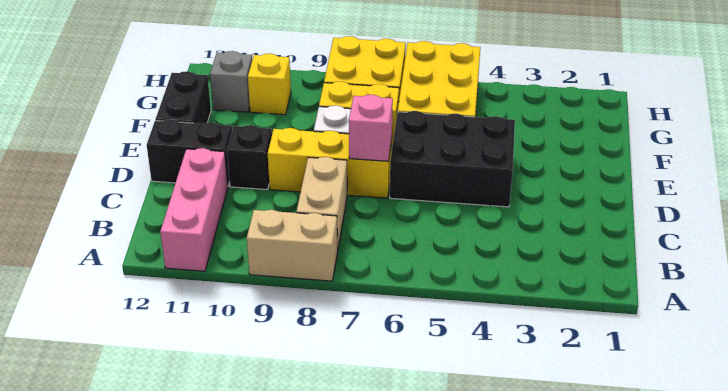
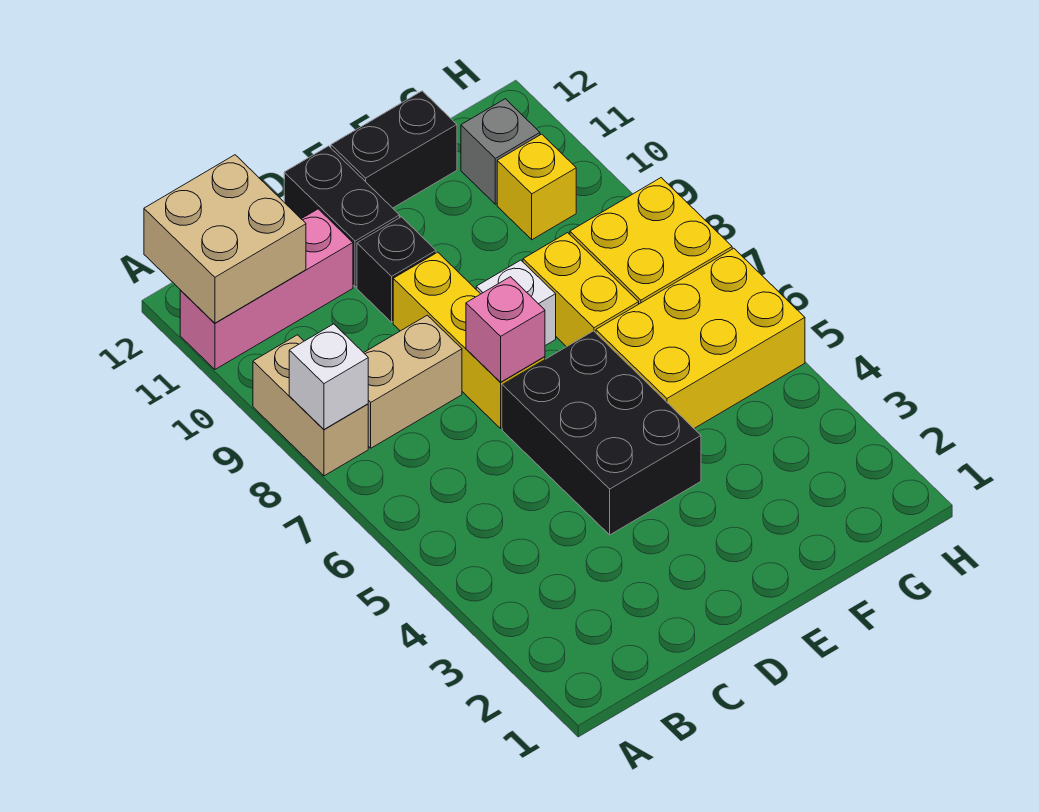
none -> white brick A8 level 2
none -> tan brick A11:B12 level 2

